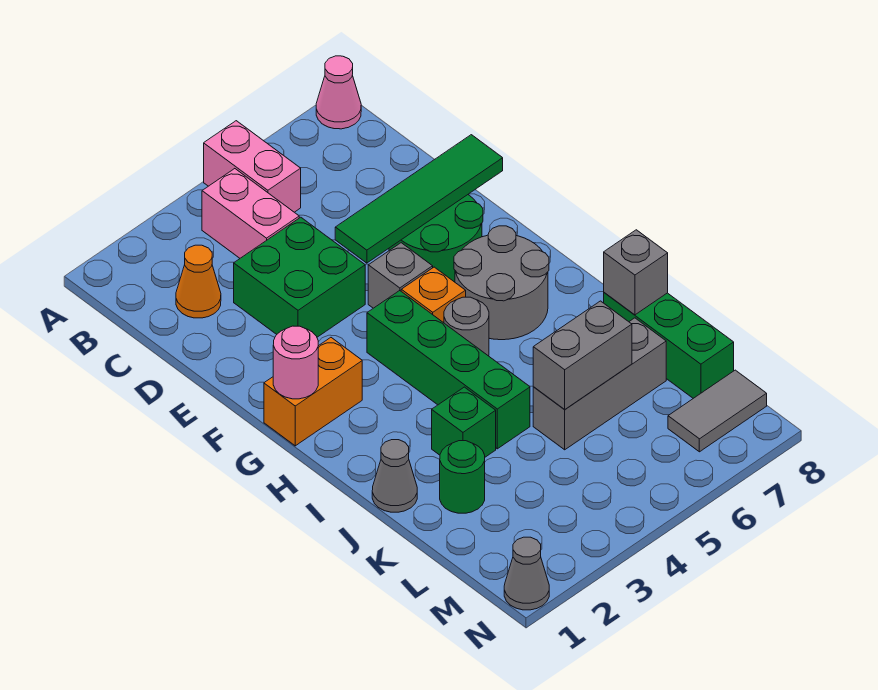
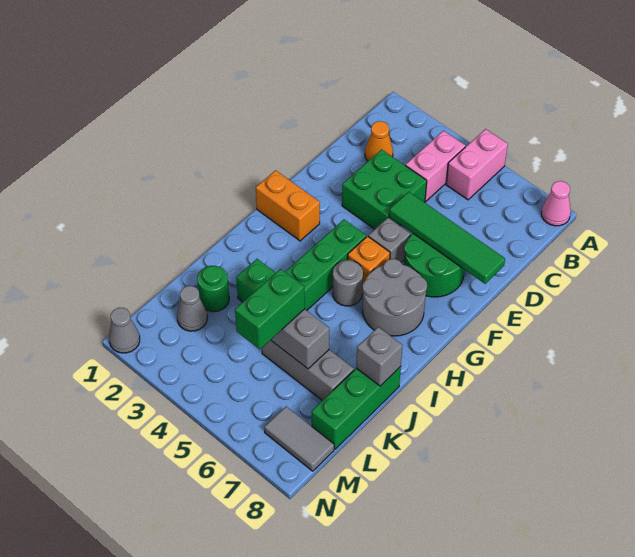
pink round brick G1 level 2 -> none
grey cone J1 level 1 -> grey cone L2 level 1
none -> green brick K5:L5 level 3

